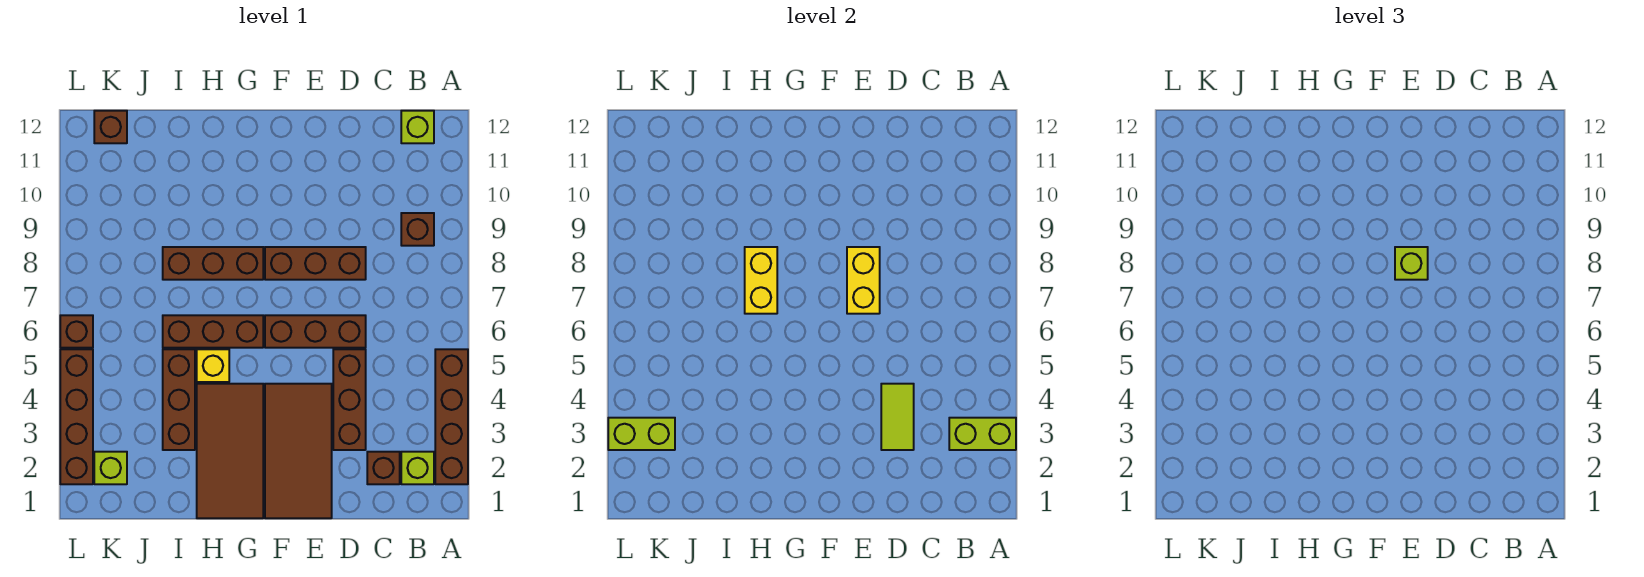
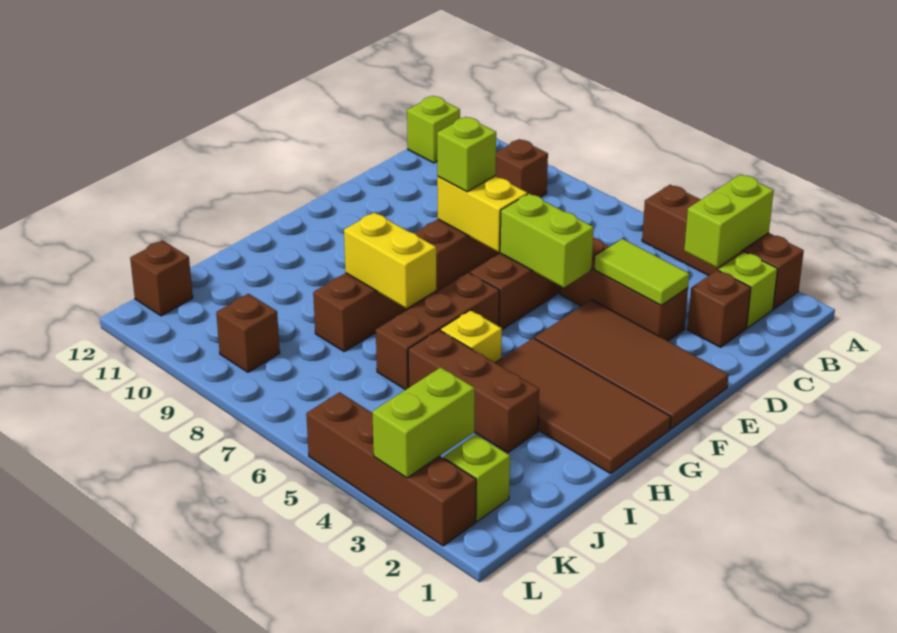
none -> lime brick E5:E6 level 2
brown brick L6 level 1 -> brown brick K9 level 1

